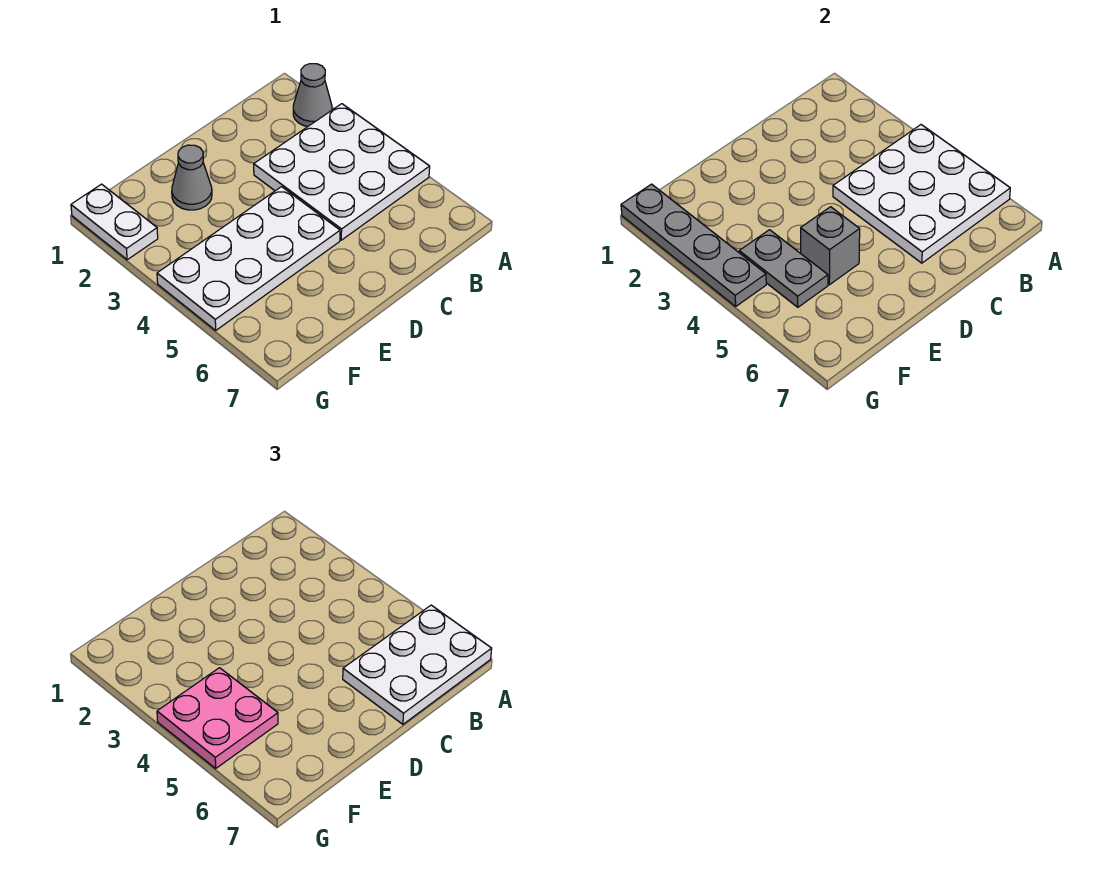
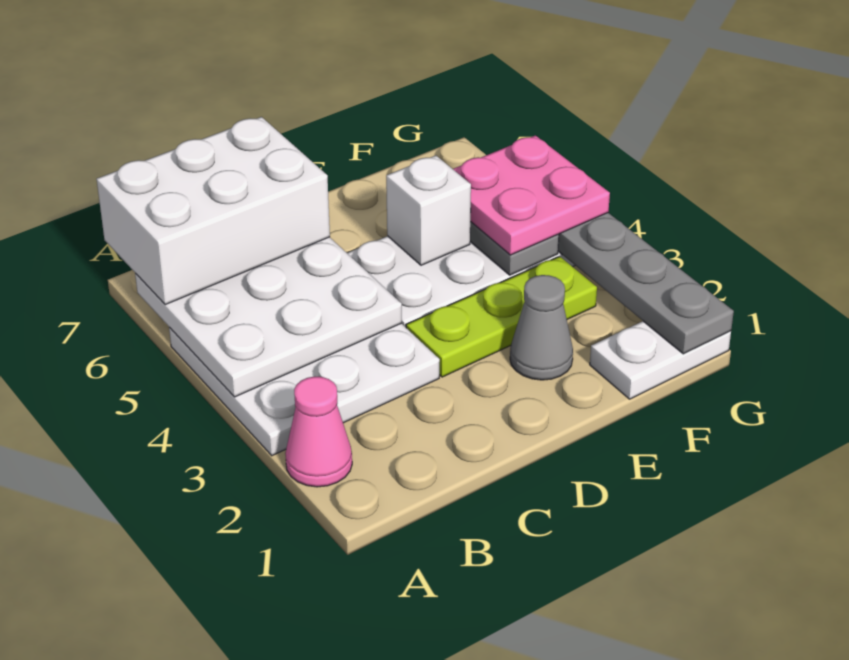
grey cone A2 level 1 -> pink cone A2 level 1
white plate A6:C7 level 3 -> white brick A6:C7 level 3
none -> lime plate D3:F3 level 1
grey brick E5 level 2 -> white brick E5 level 2
white plate G1:G2 level 1 -> white plate F1:G1 level 1

